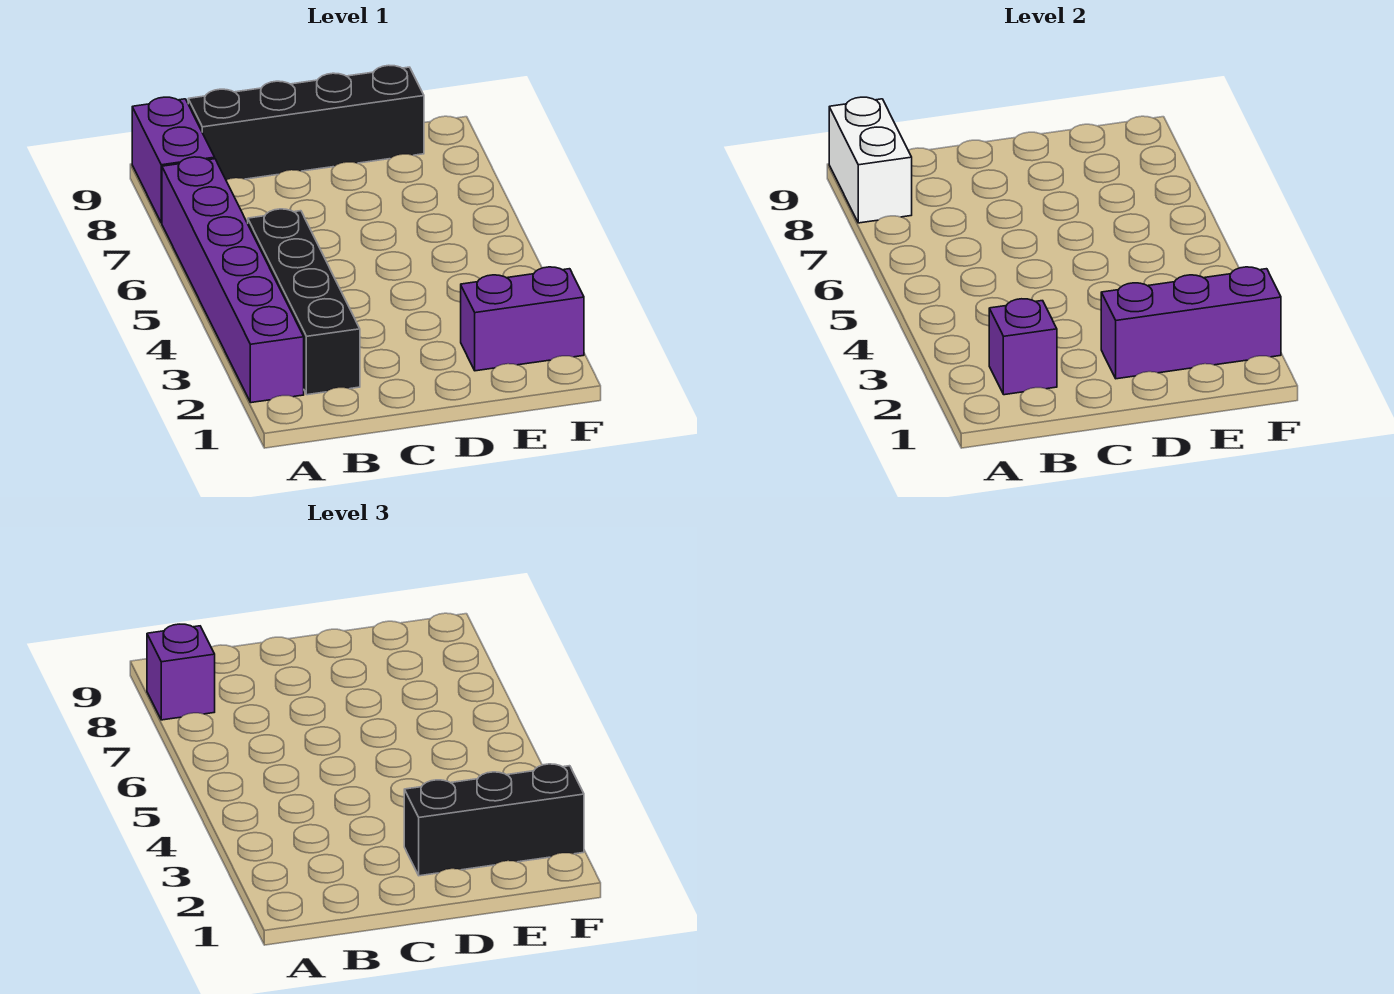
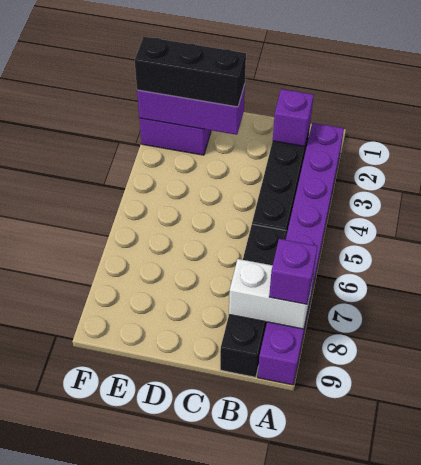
white brick A8:A9 level 2 -> white brick A8:B8 level 2
black brick B9:E9 level 1 -> black brick B6:B9 level 1

